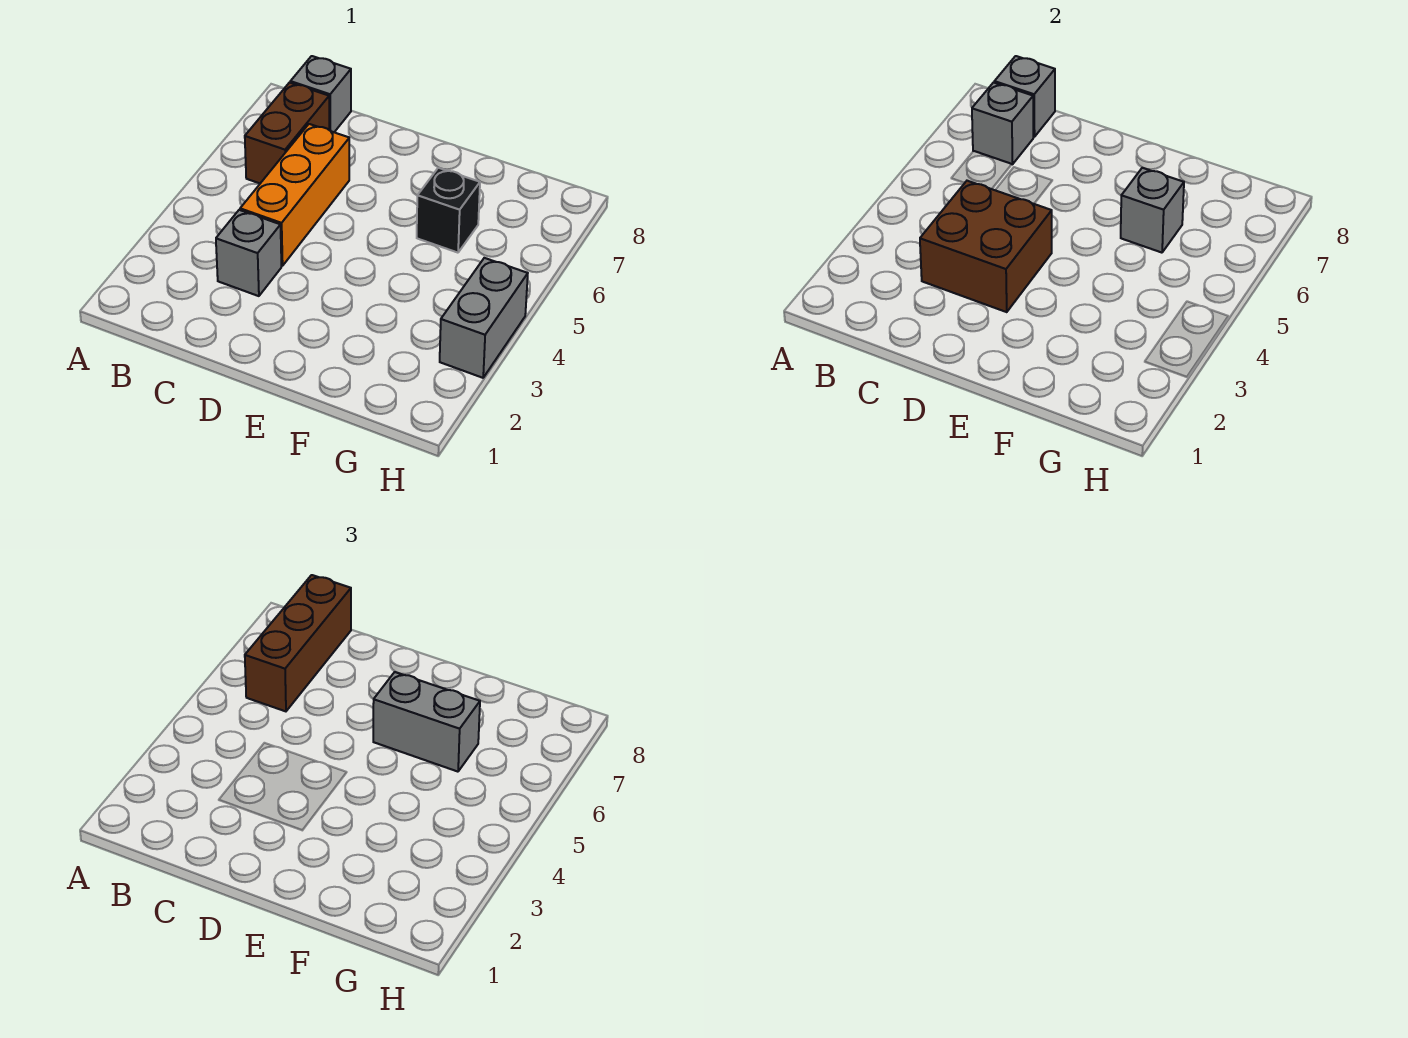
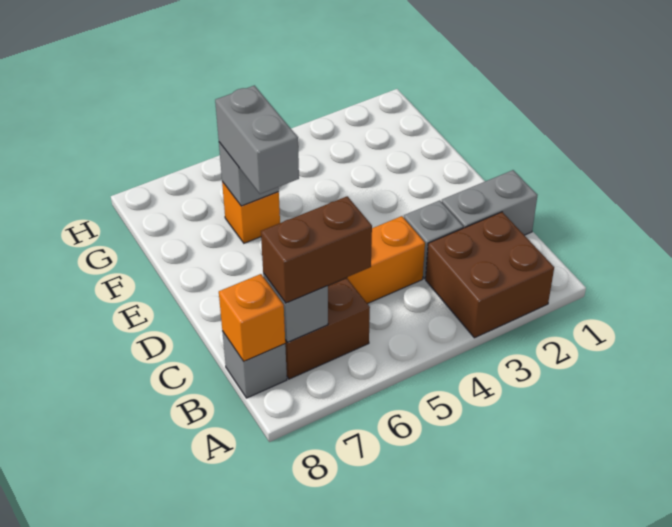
brown brick B6:B8 level 3 -> brown brick B6:B7 level 3
grey brick B8 level 2 -> orange brick B8 level 2
brown brick C3:D4 level 2 -> brown brick A2:B3 level 1
black brick F6 level 1 -> orange brick F6 level 1
grey brick H3:H4 level 1 -> grey brick C1:C2 level 1

